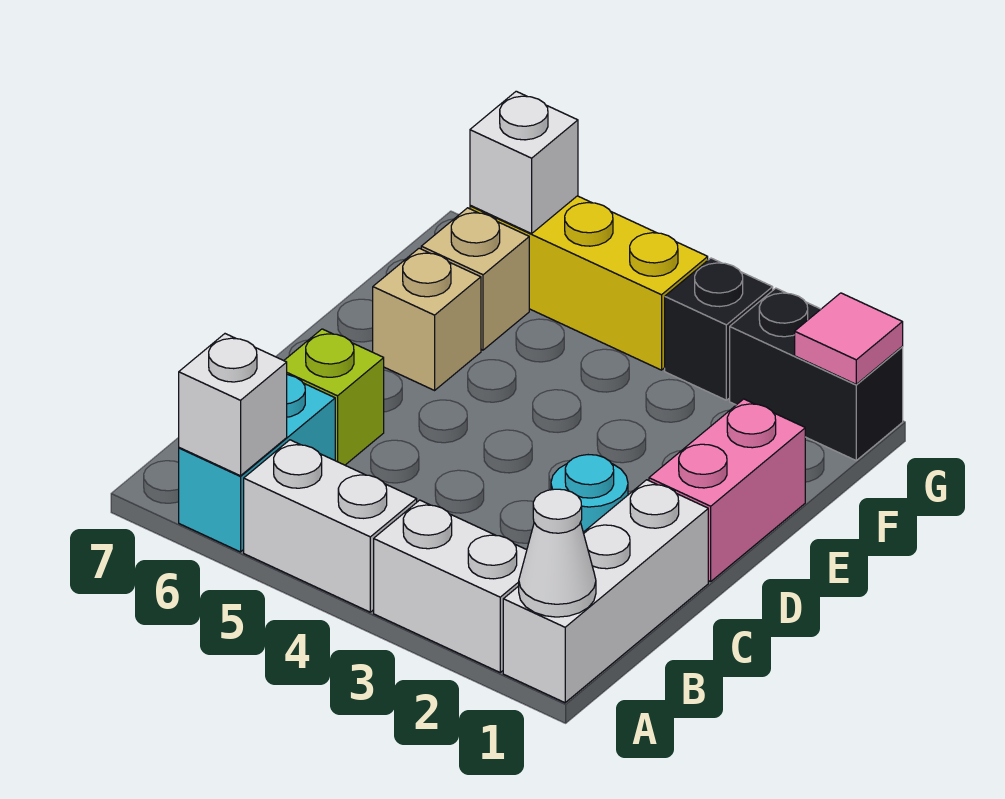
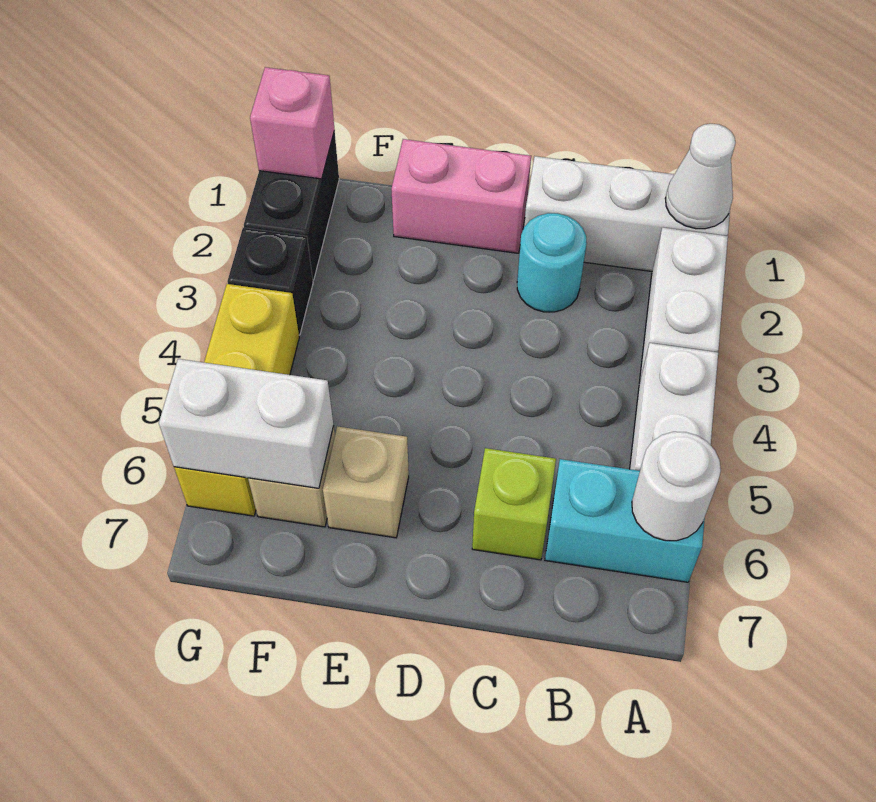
white brick A6 level 2 -> white round brick A6 level 2
pink tile G1 level 2 -> pink brick G1 level 2
white brick G6 level 2 -> white brick F6:G6 level 2

